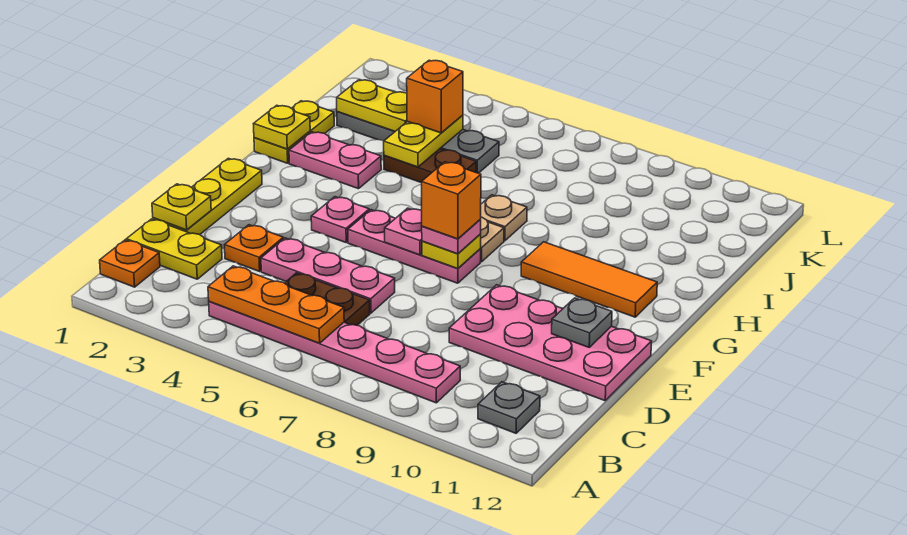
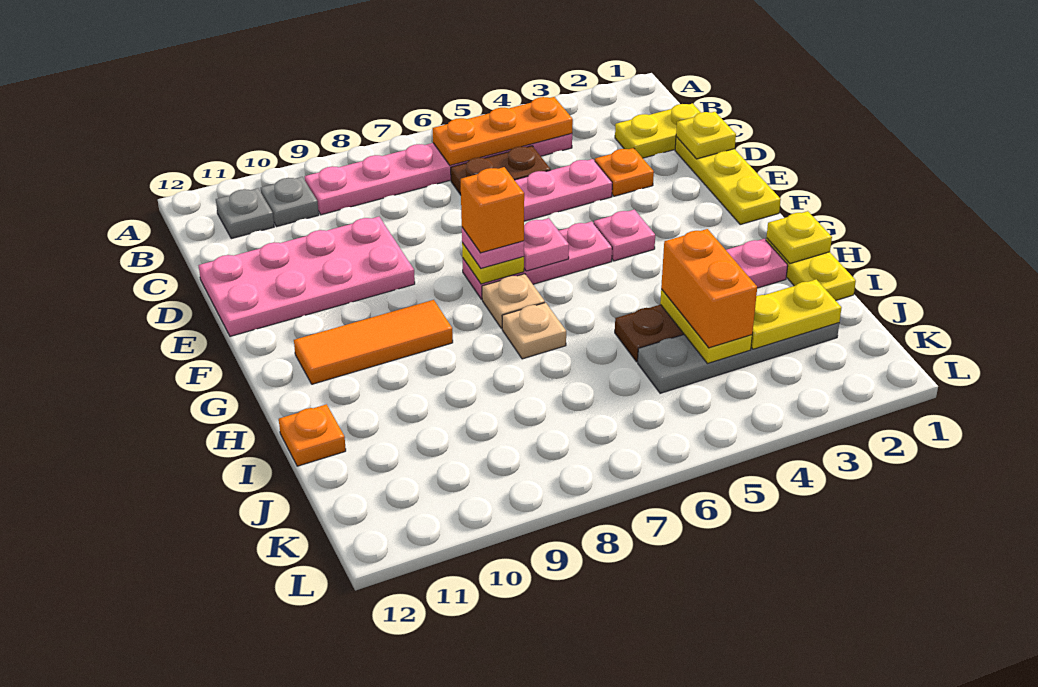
orange plate B1 level 1 -> orange plate I12 level 1
grey plate E11 level 2 -> grey plate B10 level 1
orange brick J4 level 3 -> orange brick I4:J4 level 3

